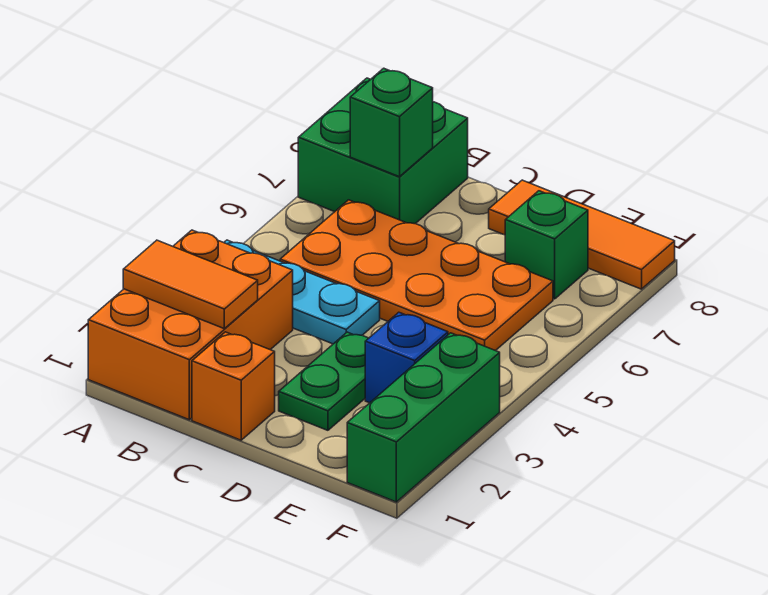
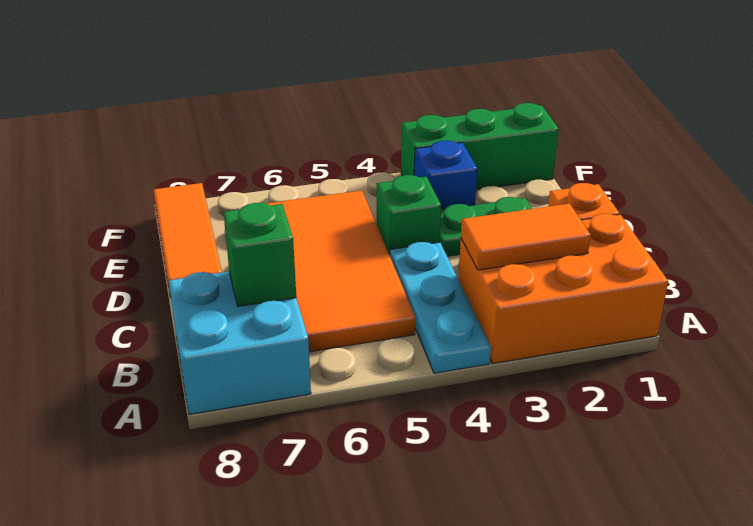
orange tile A2:B2 level 2 -> orange tile B2:B3 level 2
green brick A7:B8 level 1 -> cyan brick A7:B8 level 1
orange plate B5:E6 level 1 -> orange tile B5:E6 level 1
green brick E7 level 1 -> green brick D4 level 1

